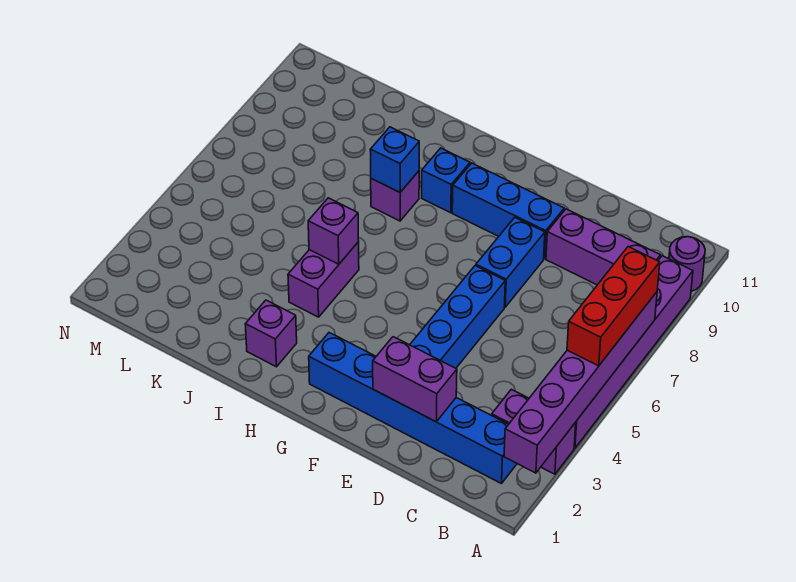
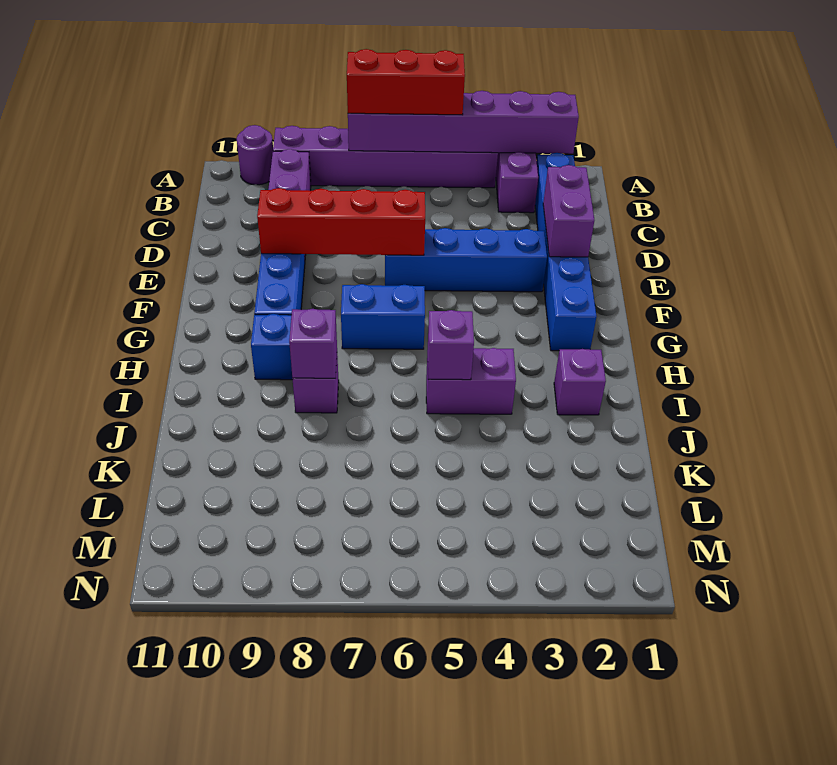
none -> red brick E6:E9 level 2
blue brick E7:E8 level 1 -> blue brick G6:G7 level 1
blue brick I8 level 2 -> purple brick I8 level 2

